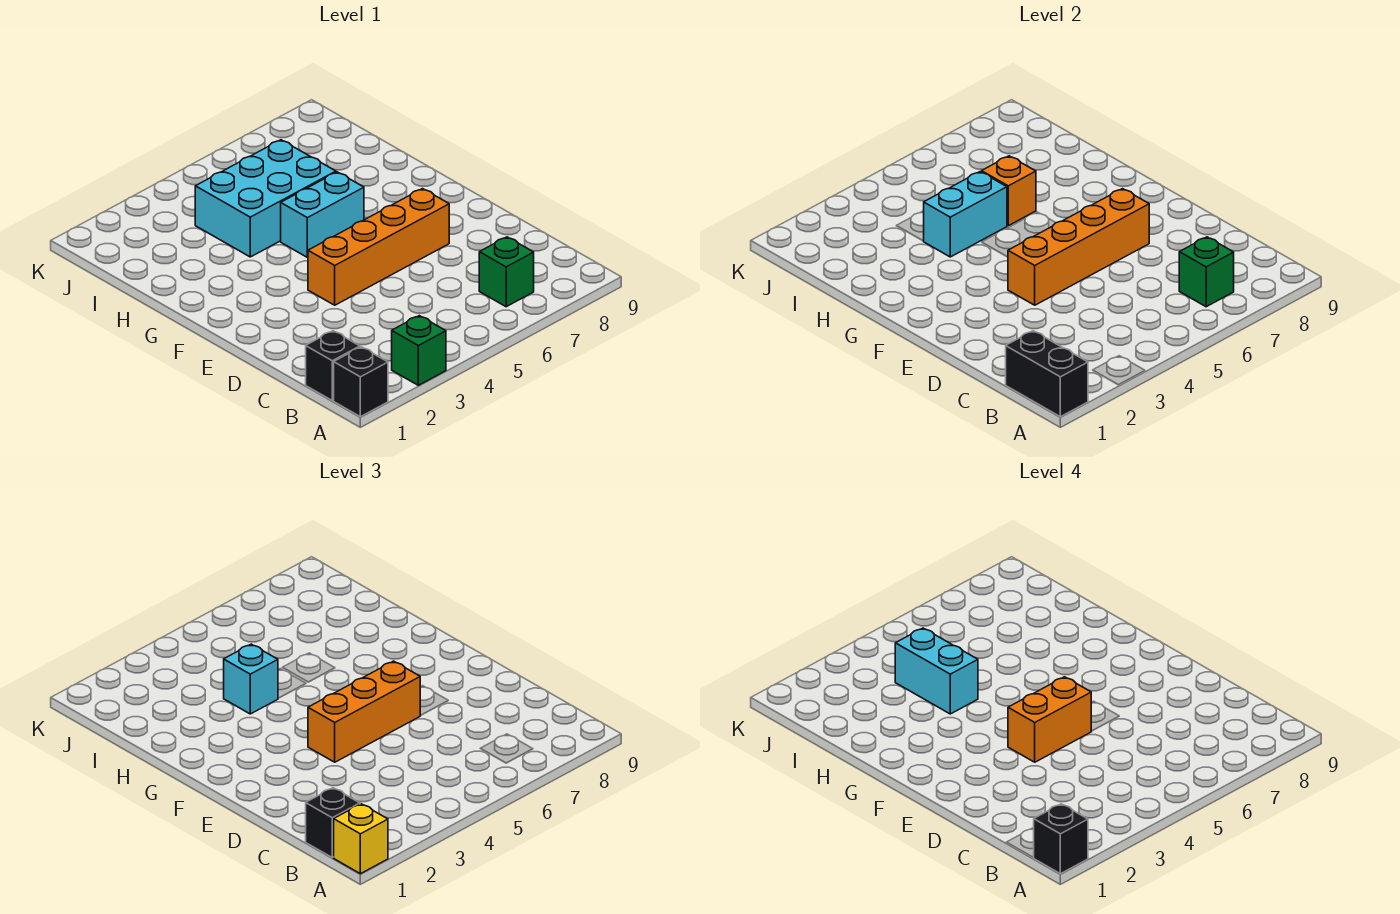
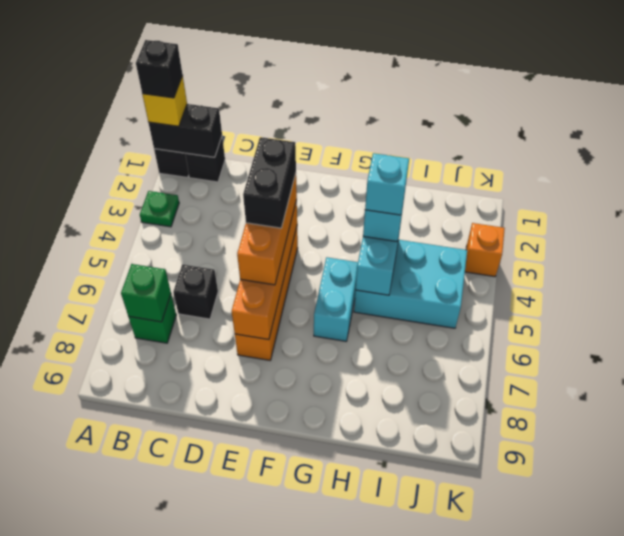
green brick A3 level 1 -> green plate A3 level 1
black brick B1 level 3 -> black brick C6 level 1
orange brick E4:E5 level 4 -> black brick E4:E5 level 4
cyan brick H4:I6 level 1 -> cyan brick H4:J5 level 1
cyan brick H4:I4 level 4 -> cyan brick H4 level 4
orange brick H6 level 2 -> orange brick K3 level 1

